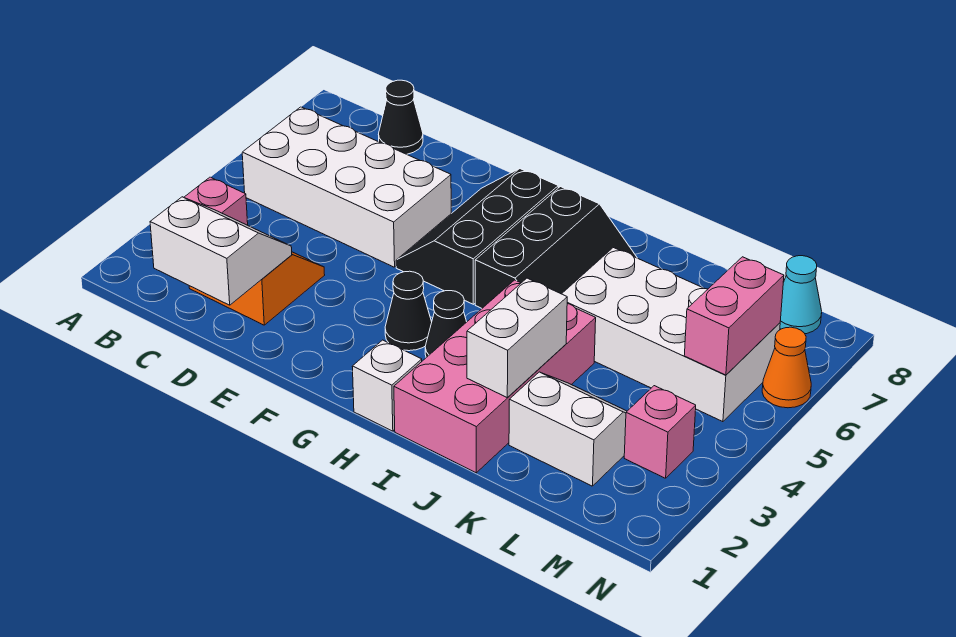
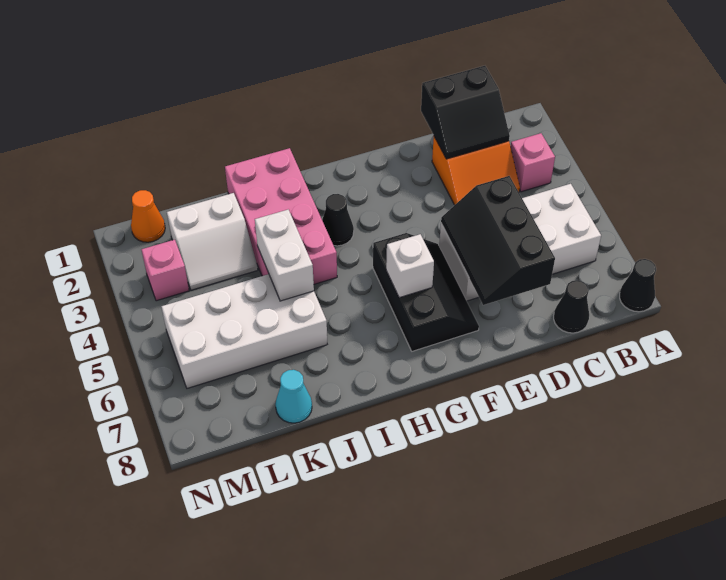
white slope C1:D2 level 2 top 1 -> black slope C1:D2 level 2 top 1
black cone G3 level 1 -> black cone A8 level 1
white brick H1 level 1 -> white brick G6 level 2
black slope H5:I7 level 1 top H -> black slope D5:E7 level 2 top D
white brick J2:J3 level 2 -> white brick J4:J5 level 2
pink brick M5:M6 level 2 -> none
cyan cone M8 level 1 -> cyan cone K8 level 1
orange cone N6 level 1 -> orange cone M1 level 1

